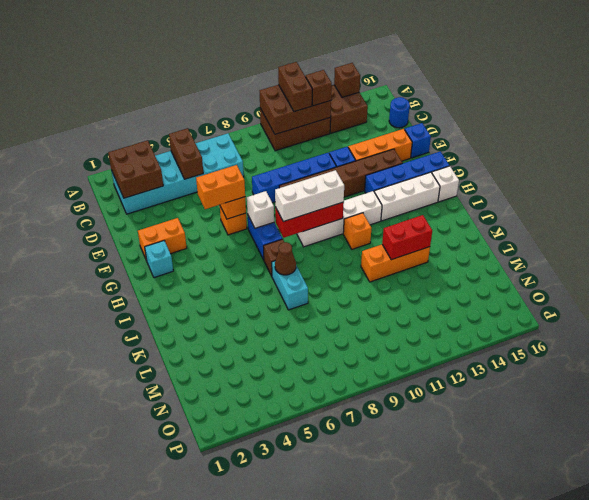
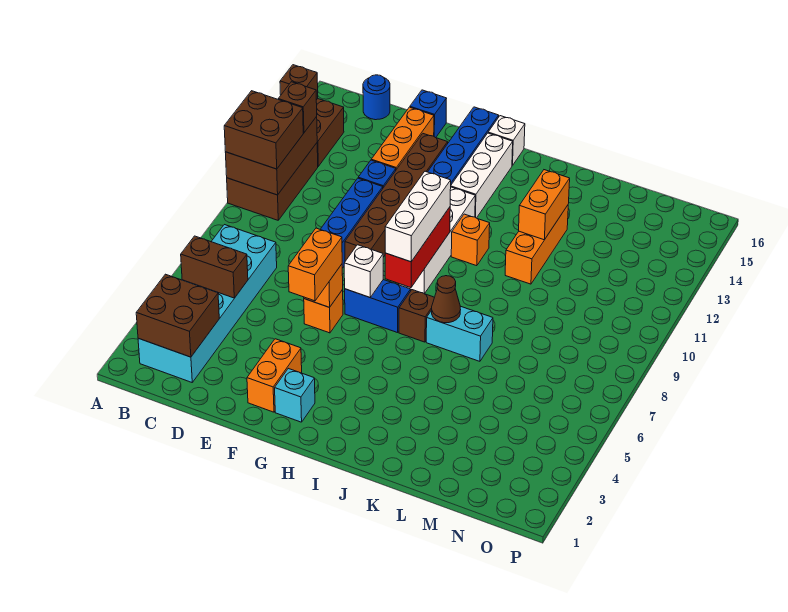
brown brick A11:B11 level 3 -> brown brick A10:B11 level 3
red brick K12:K13 level 2 -> orange brick K12:K13 level 2

